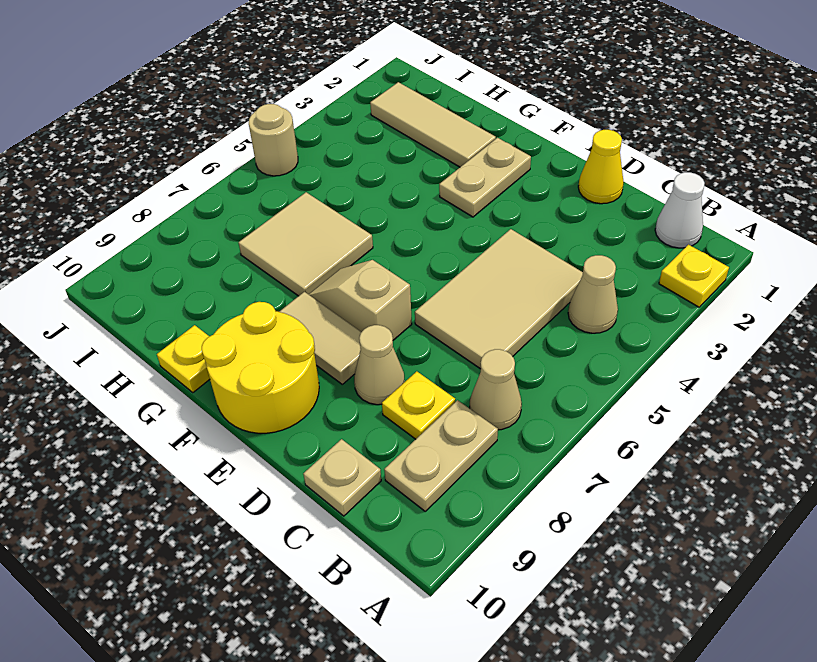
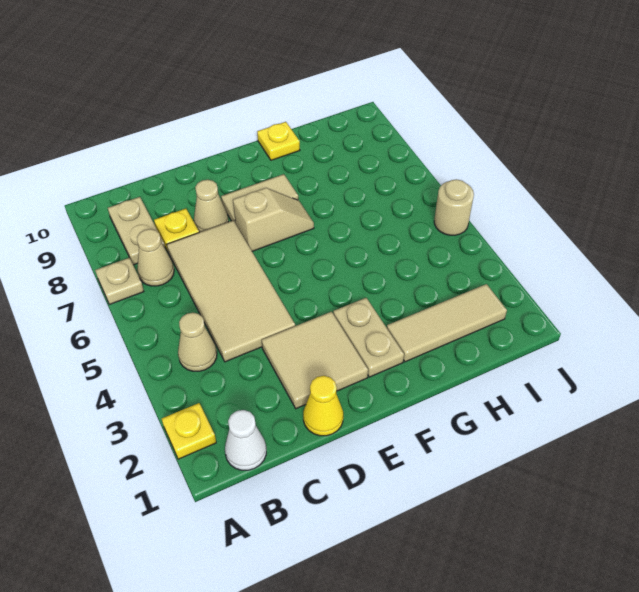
tan tile C4:D6 level 1 -> tan tile C4:D7 level 1
tan plate C10 level 1 -> tan plate A7 level 1
yellow round brick E9:F10 level 1 -> none
tan tile G6:H7 level 1 -> tan tile D2:E3 level 1

